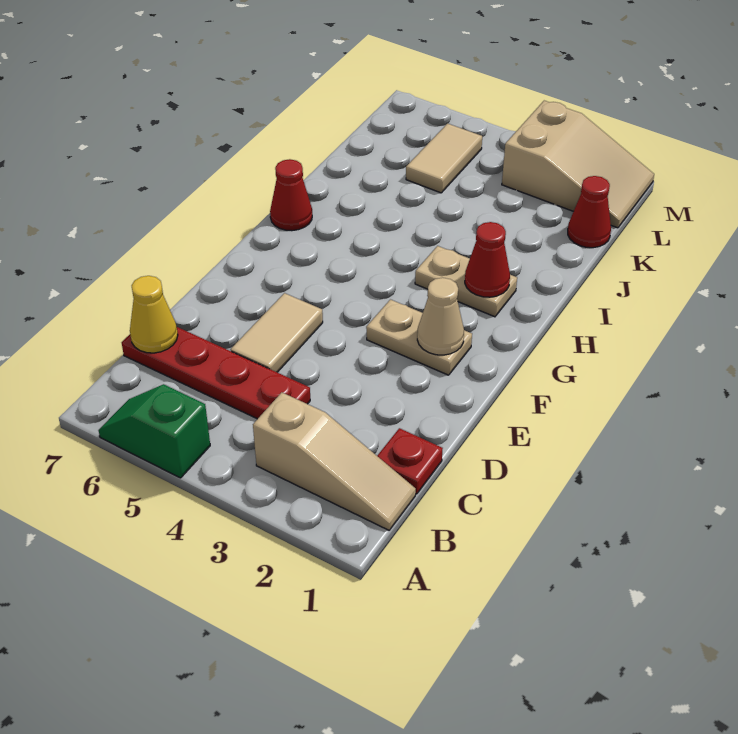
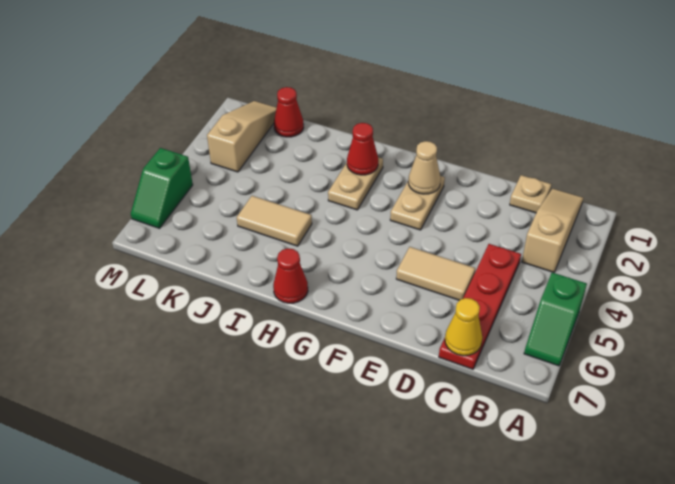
red plate C1 level 1 -> tan plate C1 level 1
tan tile K5:L5 level 1 -> tan tile I5:J5 level 1
tan slope L1:M3 level 1 top 3 -> tan slope L1:L3 level 1 top 3
none -> green slope M5:M6 level 1 top 5

